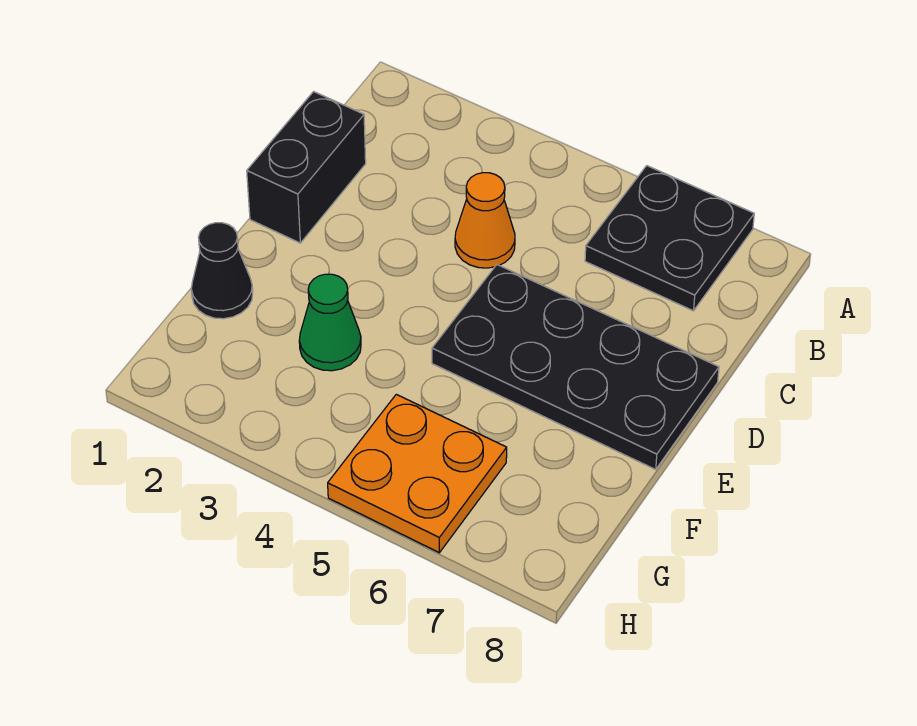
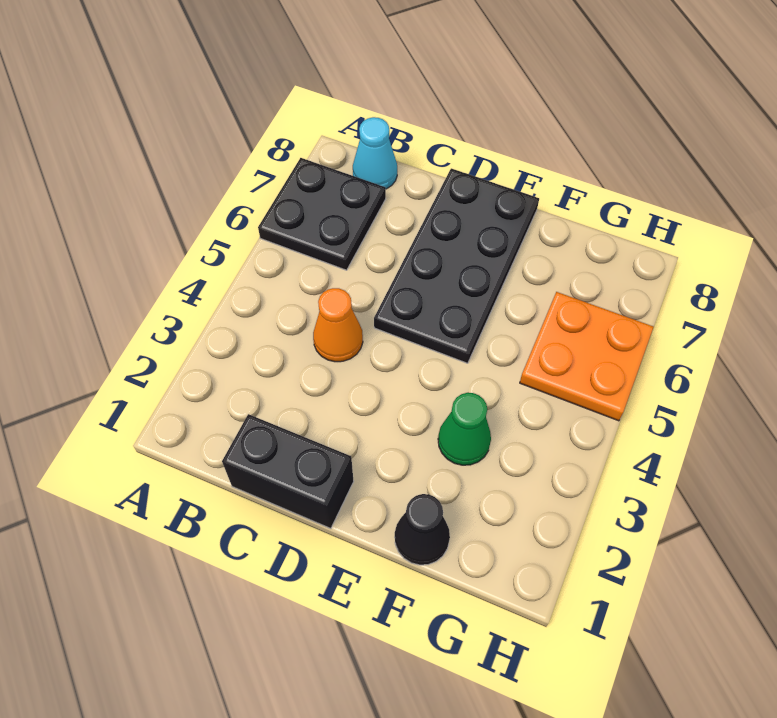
none -> cyan cone B8 level 1

